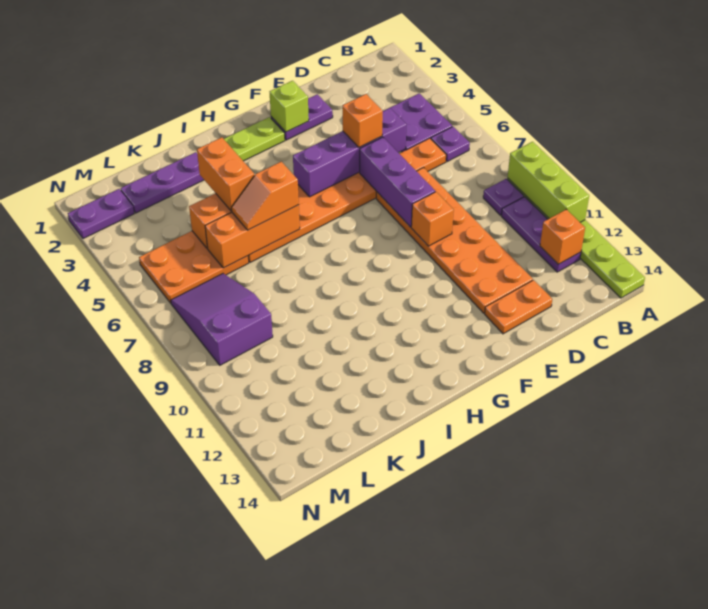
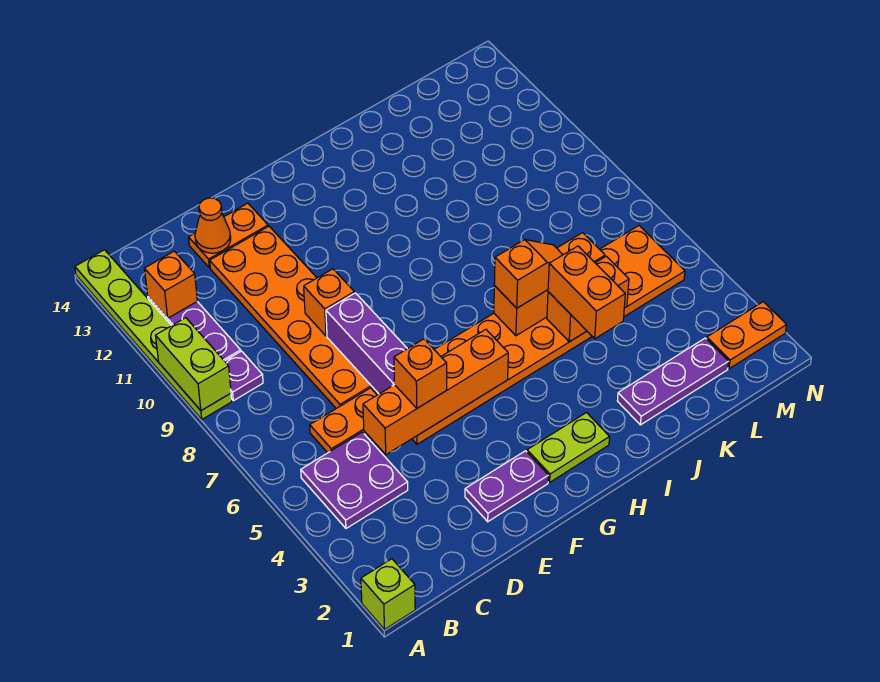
lime brick A9:A11 level 2 -> lime brick A9:A10 level 2
purple plate B6 level 1 -> none
purple brick D5:G5 level 2 -> orange brick D5:G5 level 2
none -> orange cone D13 level 2
lime brick F2 level 2 -> lime brick A1 level 1
purple slope L7:M9 level 1 top 9 -> none
purple plate M2:N2 level 1 -> orange plate M2:N2 level 1

